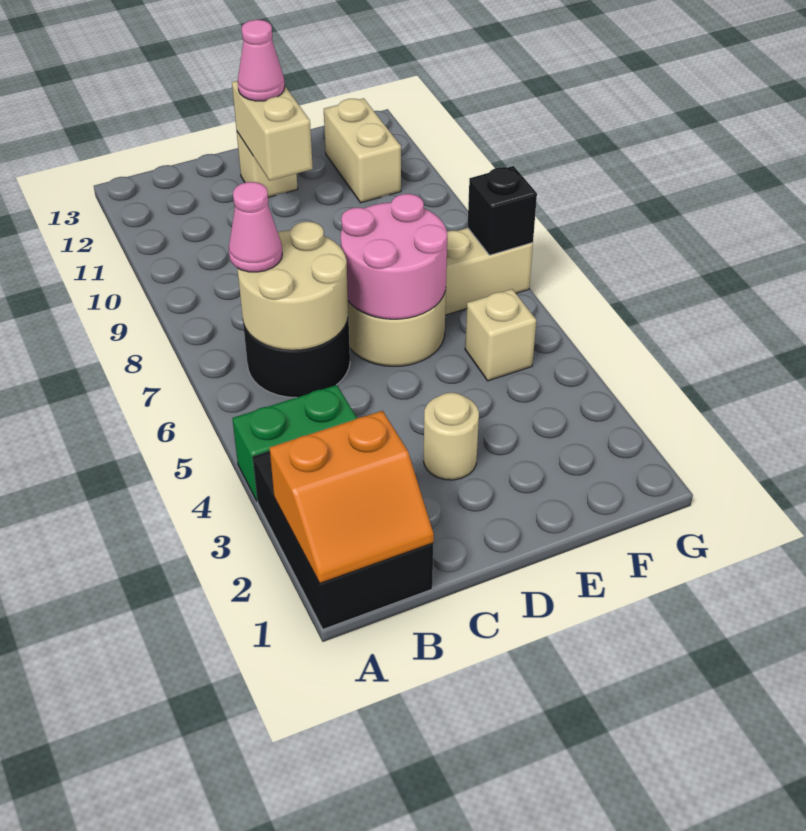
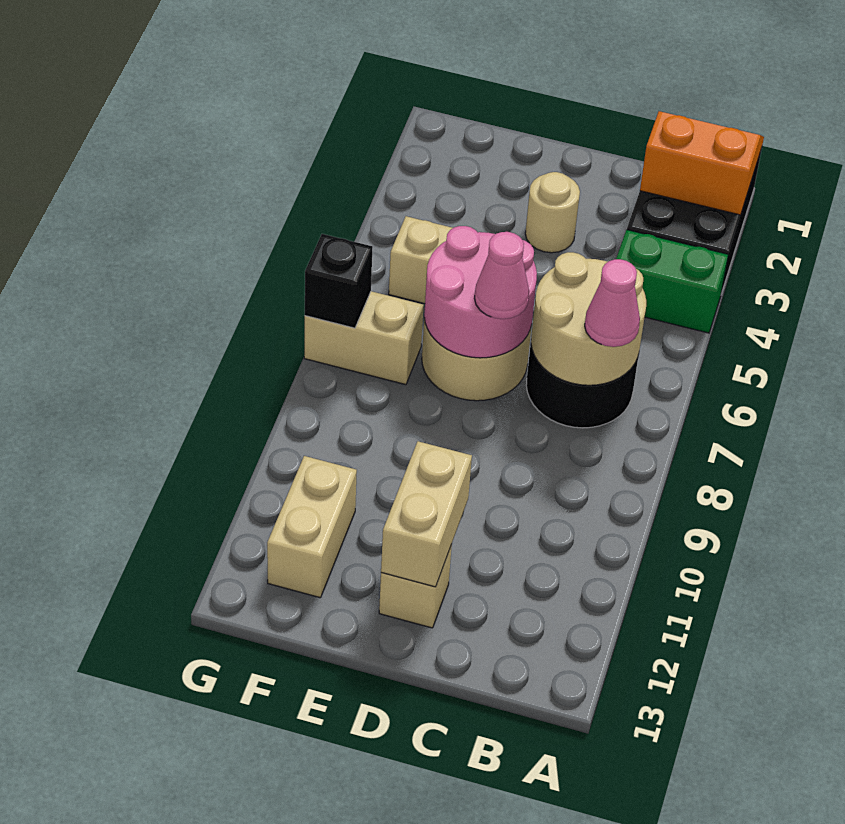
pink cone D12 level 3 -> pink cone D7 level 3

